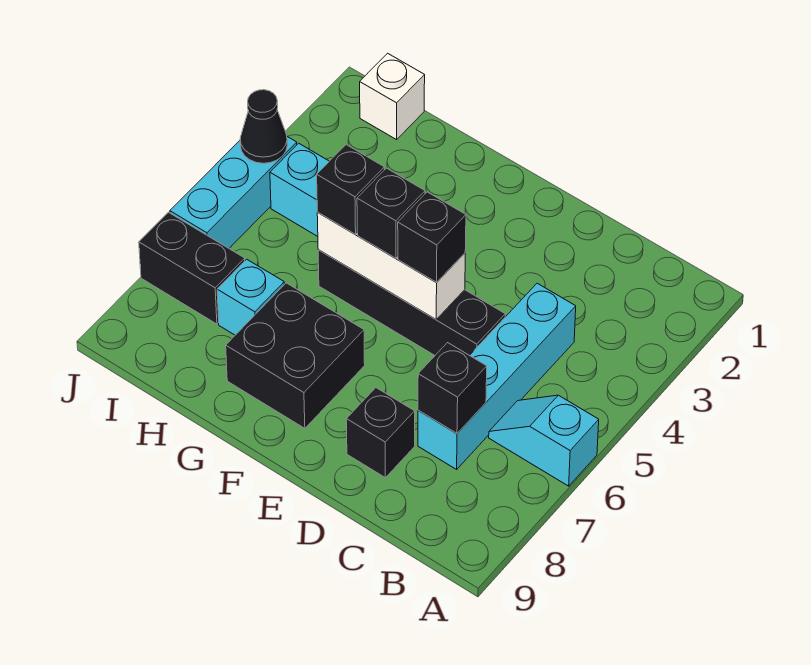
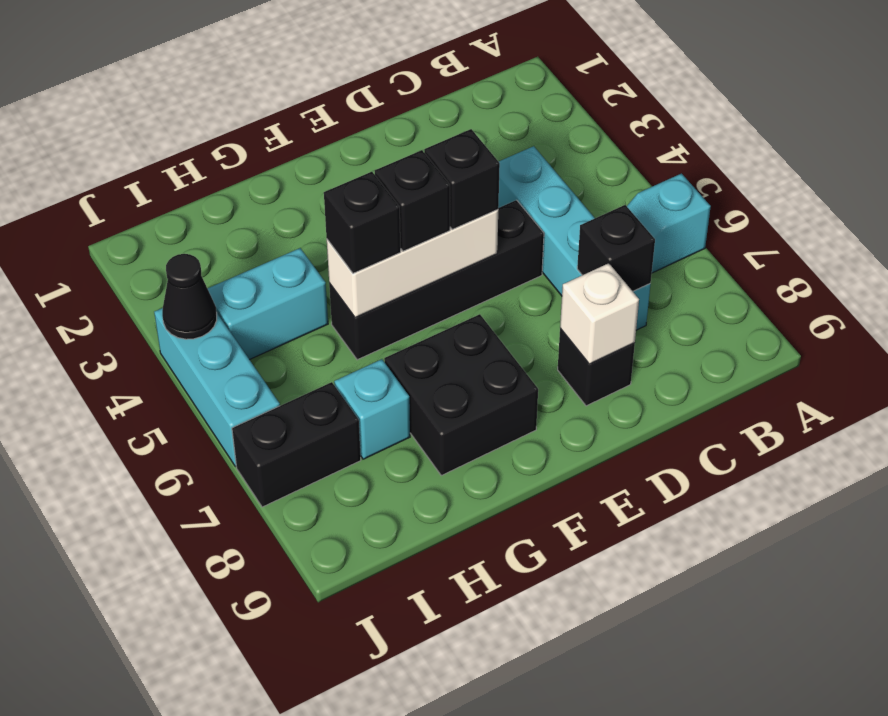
white brick I1 level 1 -> white brick D8 level 2

